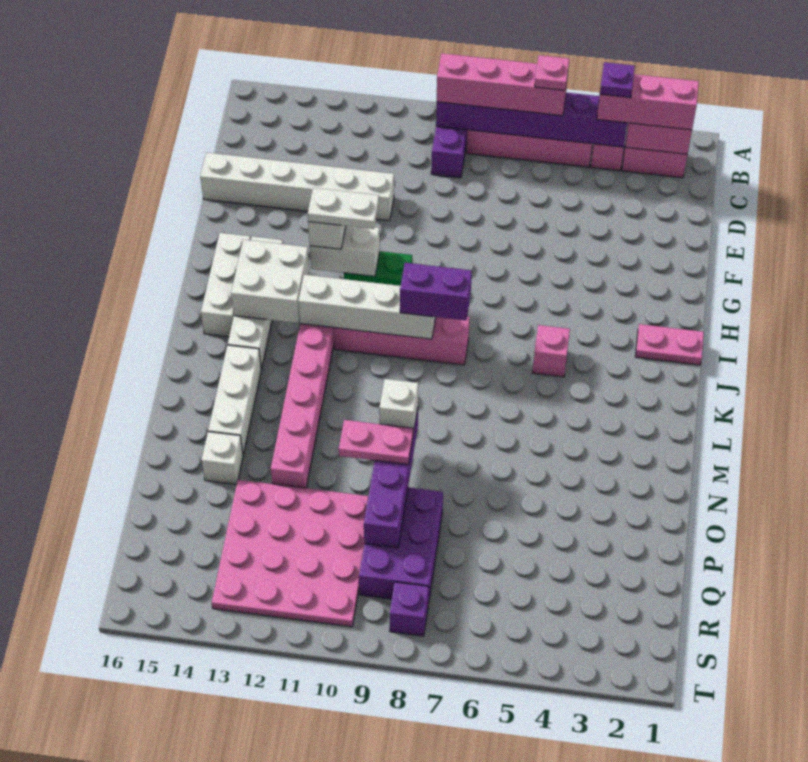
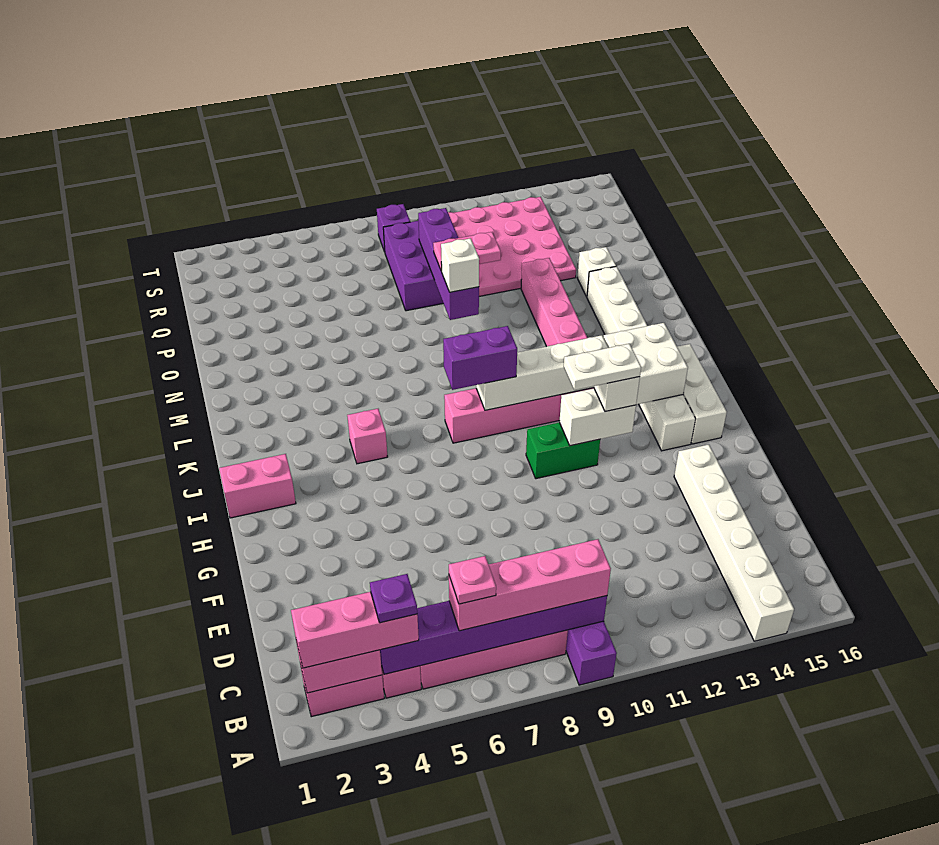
white brick E11:E16 level 1 -> white brick A14:F14 level 1
pink plate I1:I2 level 1 -> pink brick I1:I2 level 1

